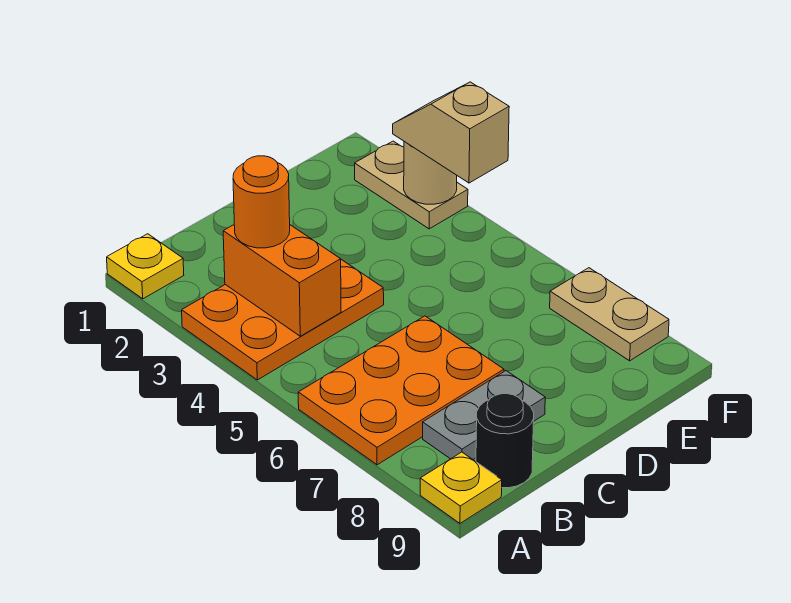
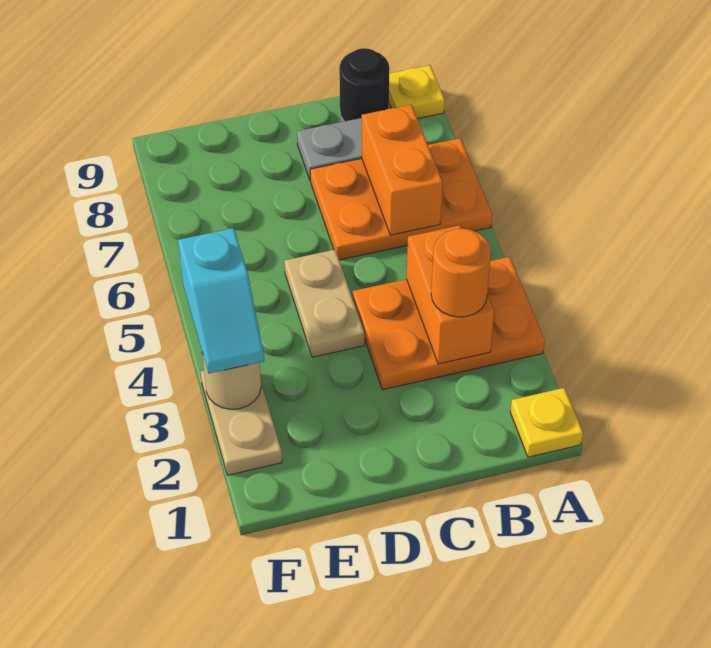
none -> orange brick B6:B7 level 2
tan slope F3:F4 level 3 top 4 -> cyan slope F3:F4 level 3 top 4
tan plate F7:F8 level 1 -> tan plate D4:D5 level 1

